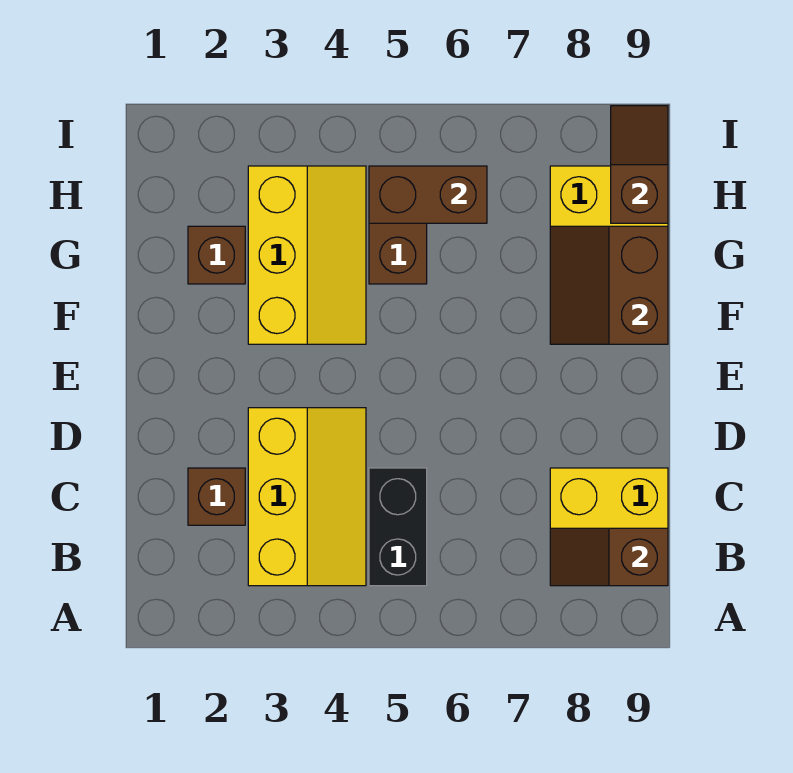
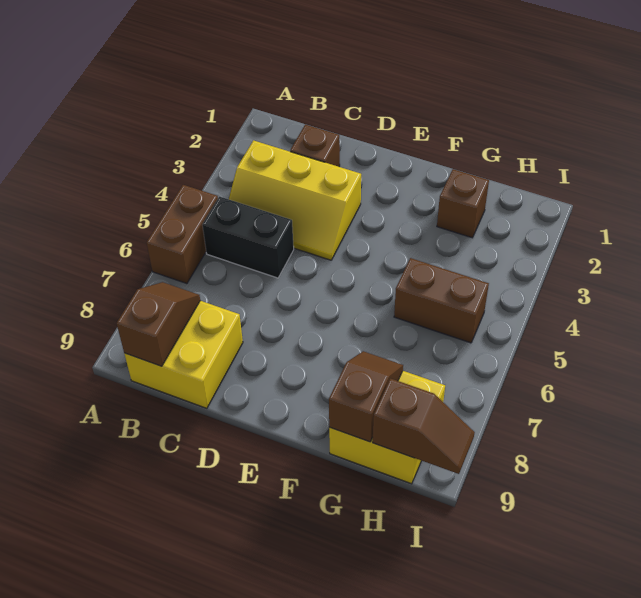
yellow slope F3:H4 level 1 top 3 -> none
brown slope F8:G9 level 2 top 9 -> brown slope G8:G9 level 2 top 9
brown brick H5:H6 level 2 -> brown brick A5:A6 level 1

